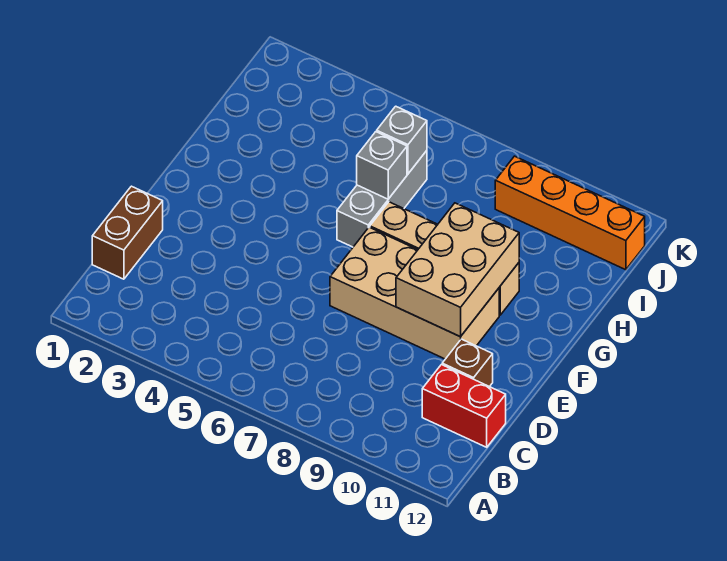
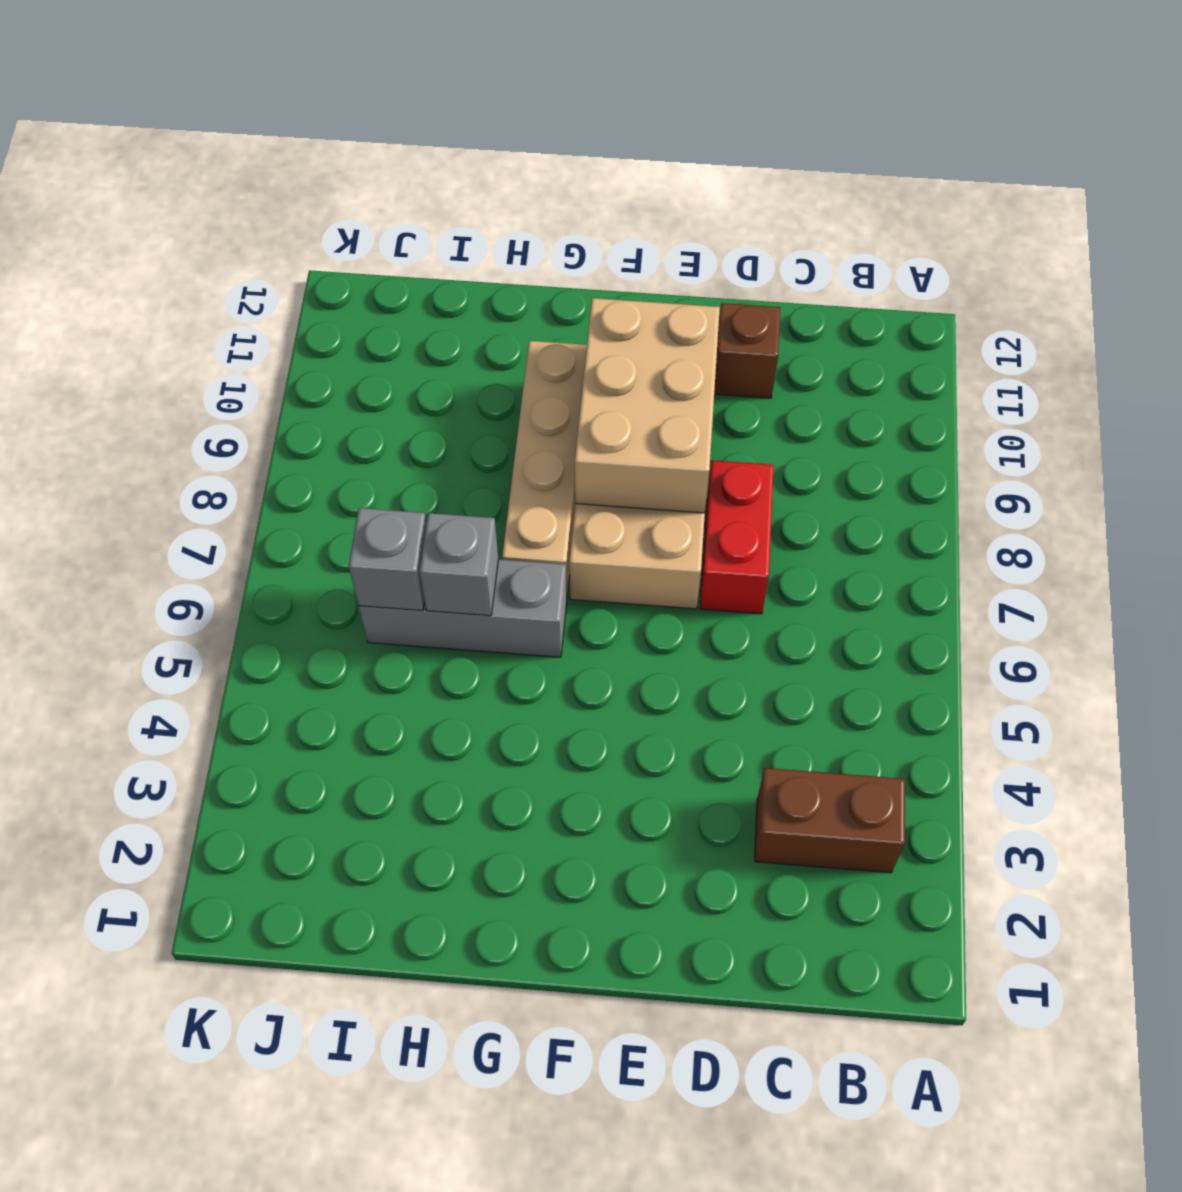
brown brick C1:D1 level 1 -> brown brick B3:C3 level 1
red brick C11:C12 level 1 -> red brick D7:D8 level 1
tan brick E9:G10 level 2 -> tan brick E8:F10 level 2
orange brick J9:J12 level 1 -> none

